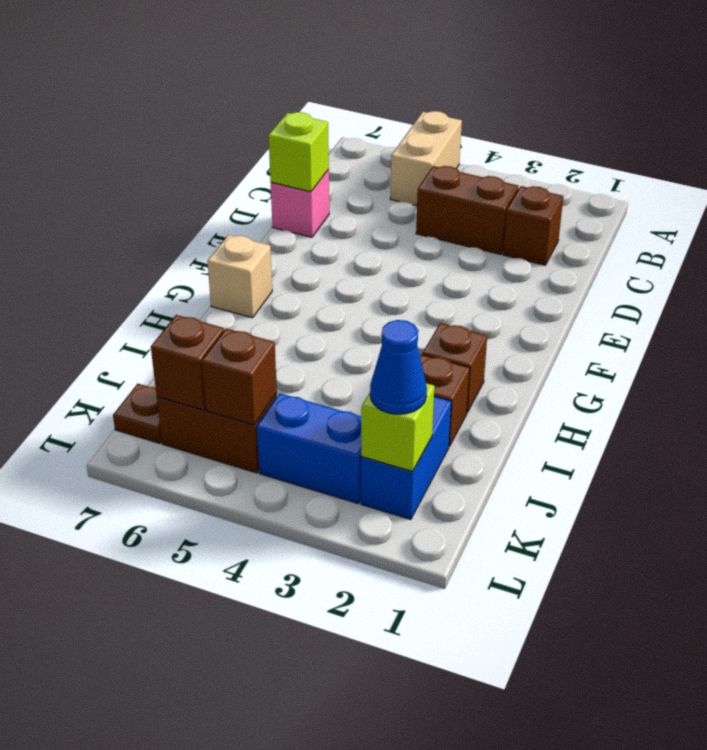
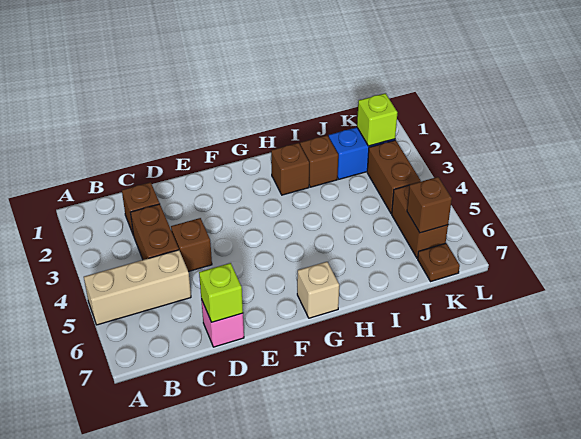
tan brick A5:B5 level 1 -> tan brick A5:C5 level 1
blue cone K2 level 3 -> none
blue brick K3:K4 level 1 -> brown brick K3:K4 level 1
brown brick K5 level 2 -> brown brick D4 level 1

